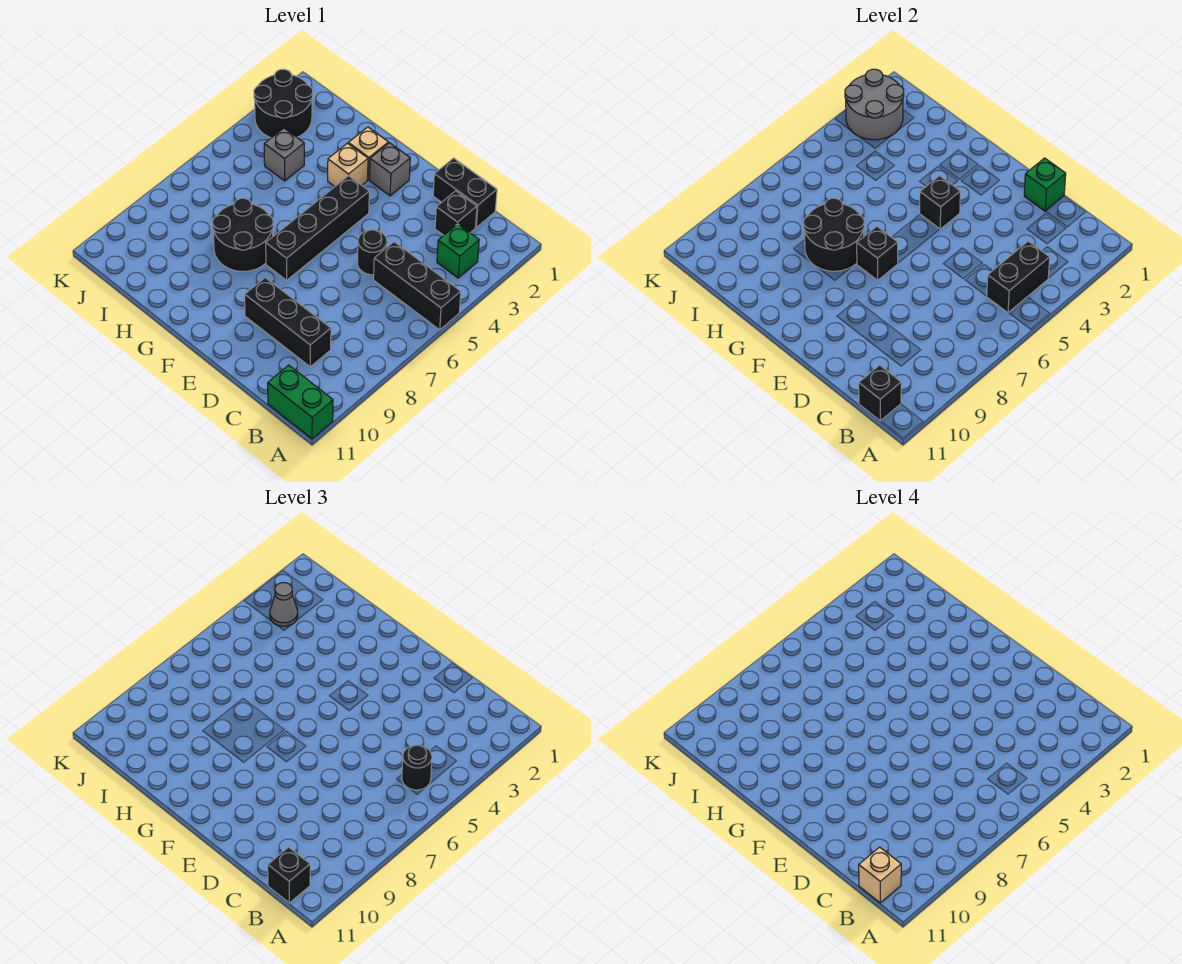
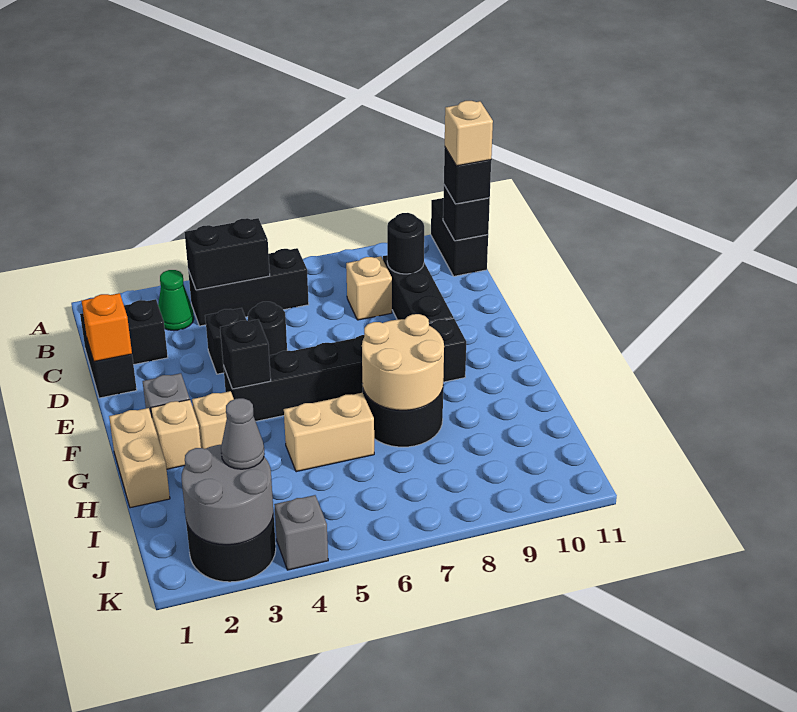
black brick A5:C5 level 1 -> black brick B4:B6 level 1
green brick A11:B11 level 1 -> black brick A11:B11 level 1
green brick B3 level 1 -> green cone B3 level 1
black round brick B5 level 3 -> black round brick C9 level 2
none -> tan brick C8 level 1
green brick D1 level 2 -> orange brick D1 level 2
black brick F4:F7 level 1 -> black brick F4:F9 level 1
black brick F7 level 2 -> black brick D4 level 1
none -> tan brick G1:H1 level 1
black round brick G7:H8 level 2 -> tan round brick G7:H8 level 2
none -> tan brick H5:H6 level 1
grey brick I4 level 1 -> grey brick K4 level 1

